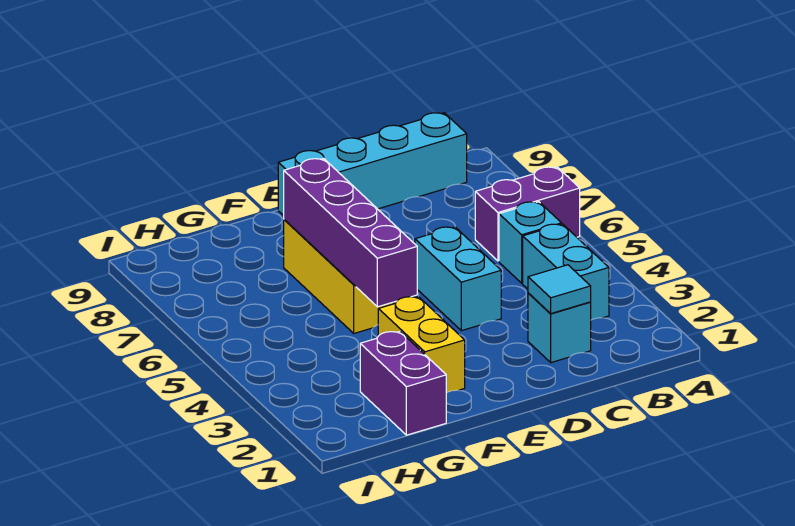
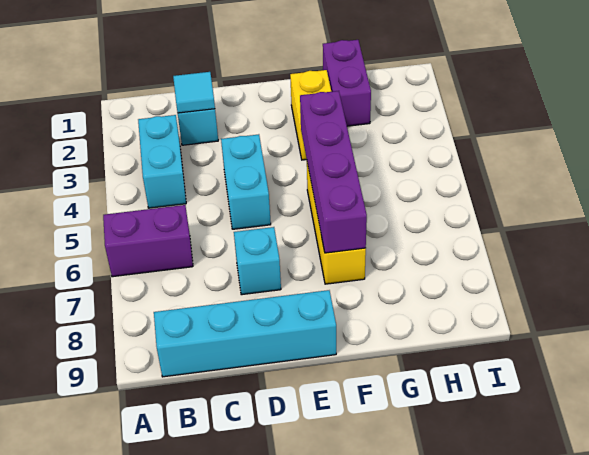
cyan brick B5 level 1 -> cyan brick D7 level 1

